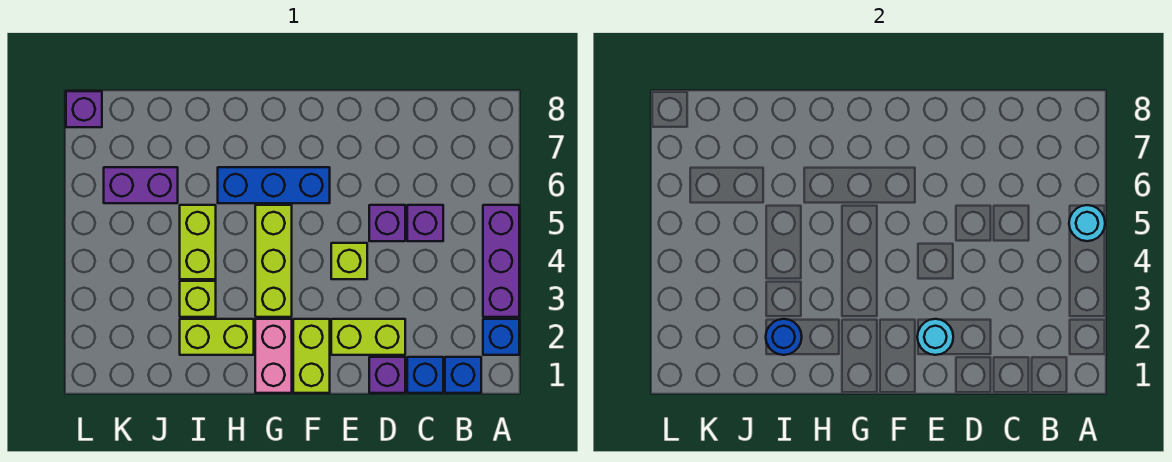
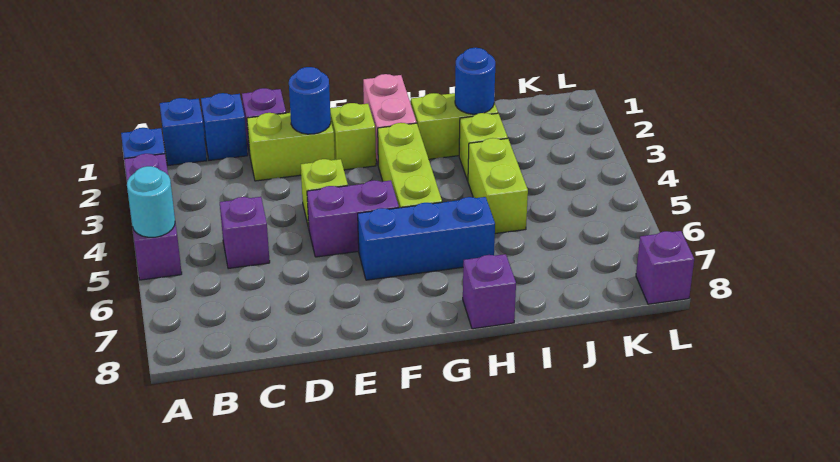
purple brick D5 level 1 -> purple brick H8 level 1
cyan round brick E2 level 2 -> blue round brick E2 level 2
lime brick F1:F2 level 1 -> lime brick F2 level 1
purple brick J6:K6 level 1 -> purple brick E5:F5 level 1

